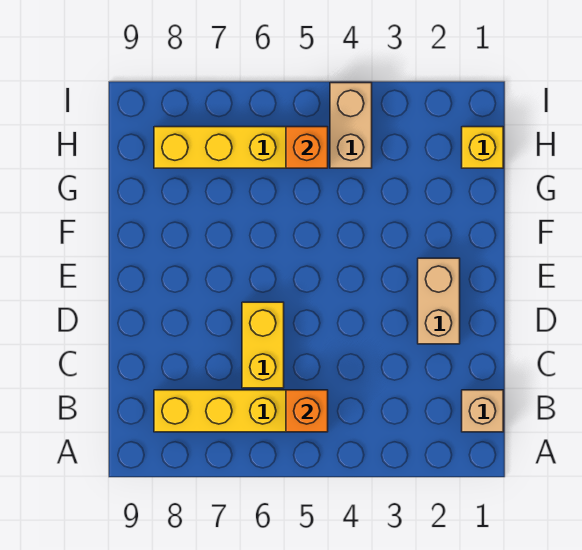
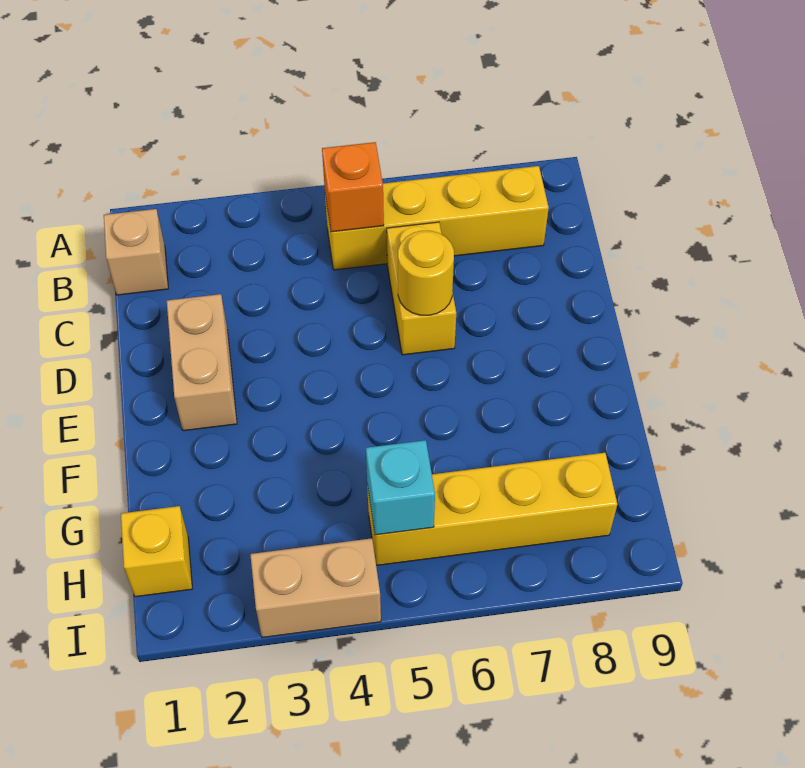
none -> yellow round brick D6 level 2
tan brick H4:I4 level 1 -> tan brick I3:I4 level 1
orange brick H5 level 2 -> cyan brick H5 level 2

